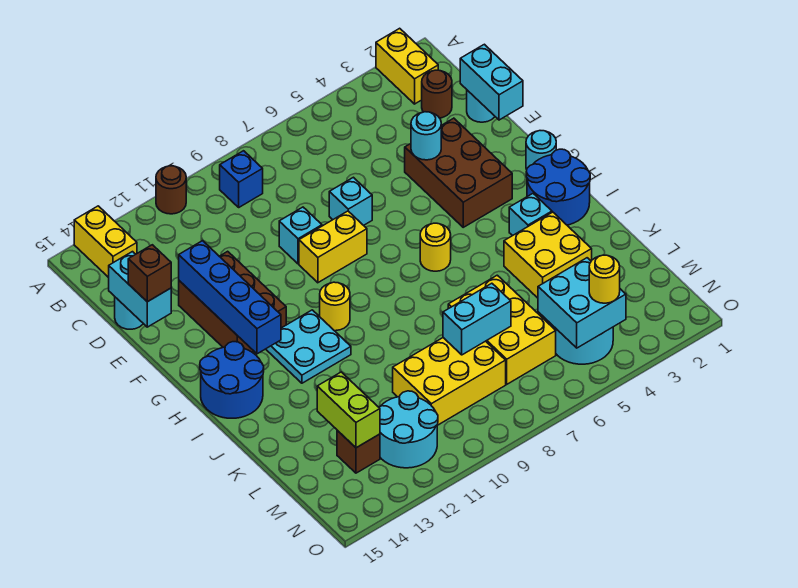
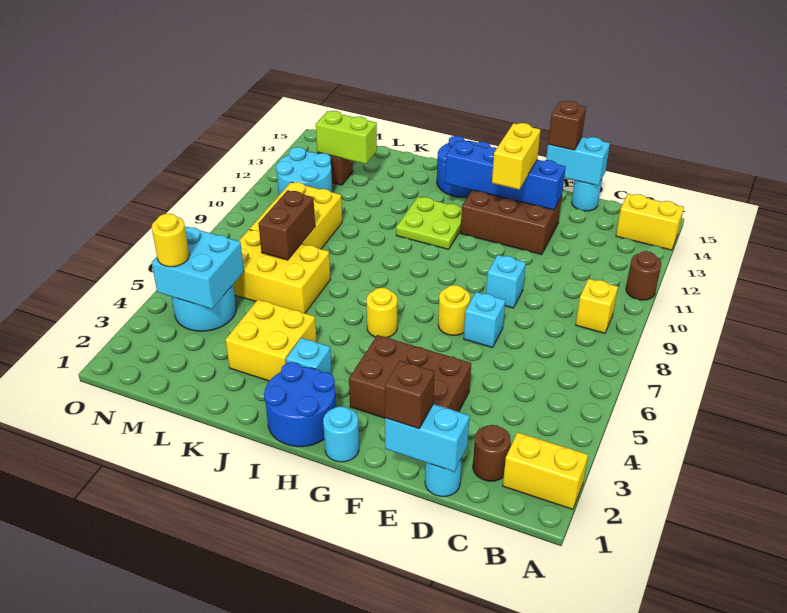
blue brick B9 level 1 -> yellow brick B9 level 1
none -> brown brick E1 level 3
cyan round brick E4 level 2 -> none
yellow brick F8:F9 level 1 -> yellow brick F12:F13 level 3
yellow round brick H10 level 1 -> yellow round brick F7 level 1
cyan plate H11:I12 level 1 -> lime plate H11:I12 level 1
cyan brick L7:L8 level 2 -> brown brick L7:L8 level 2

